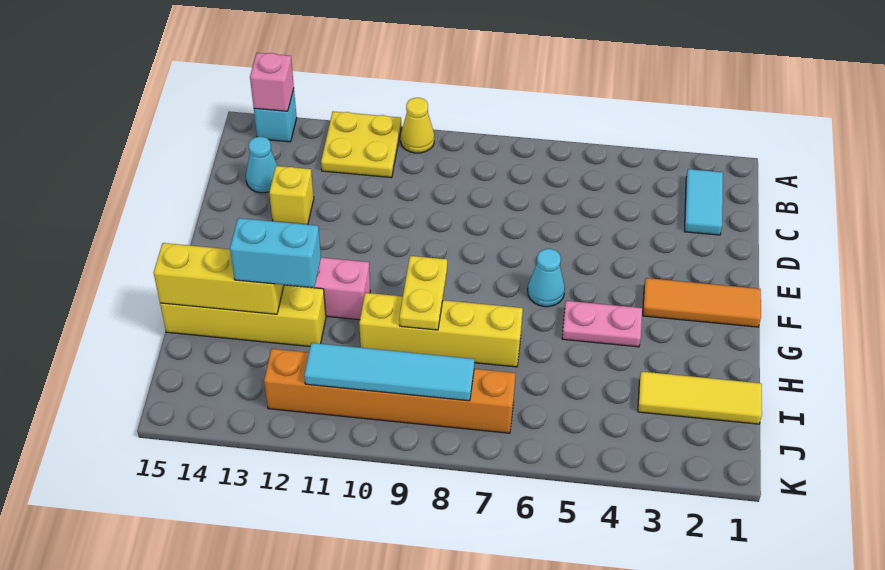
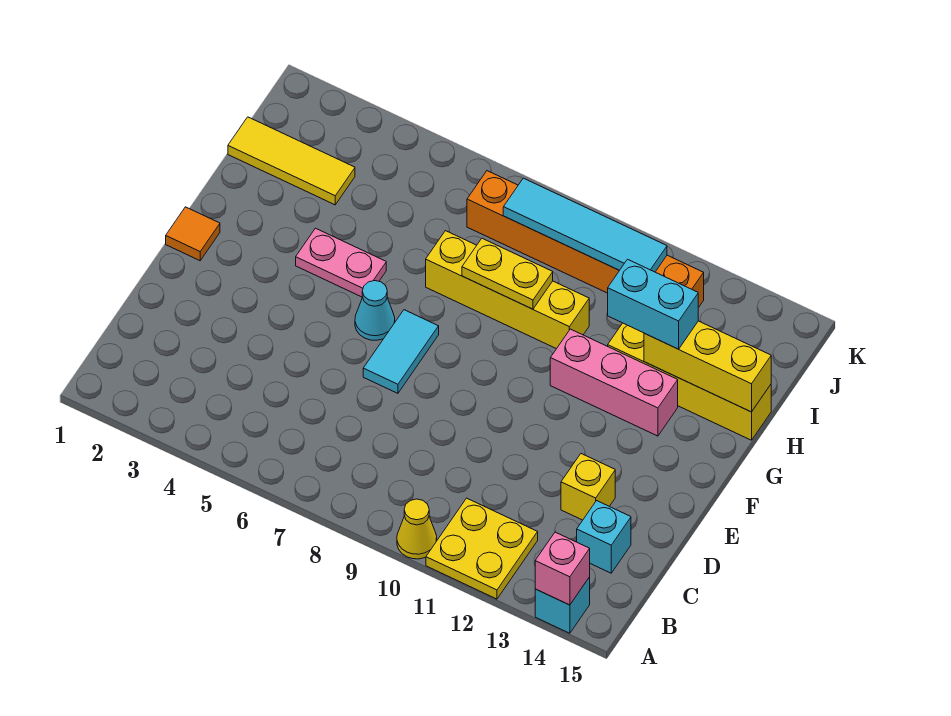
cyan tile B2:C2 level 1 -> cyan tile E7:F7 level 1
cyan cone C14 level 1 -> cyan brick C14 level 1
orange tile F1:F3 level 1 -> orange tile F1 level 1
yellow plate G9:H9 level 2 -> yellow plate H8:H9 level 2

